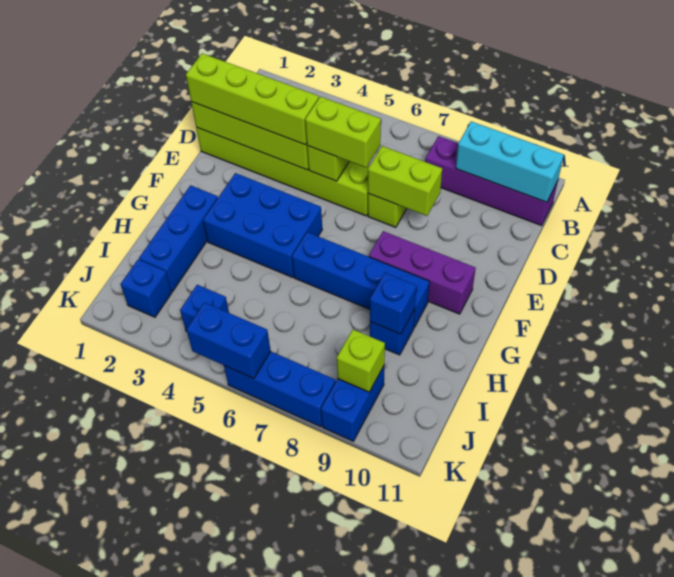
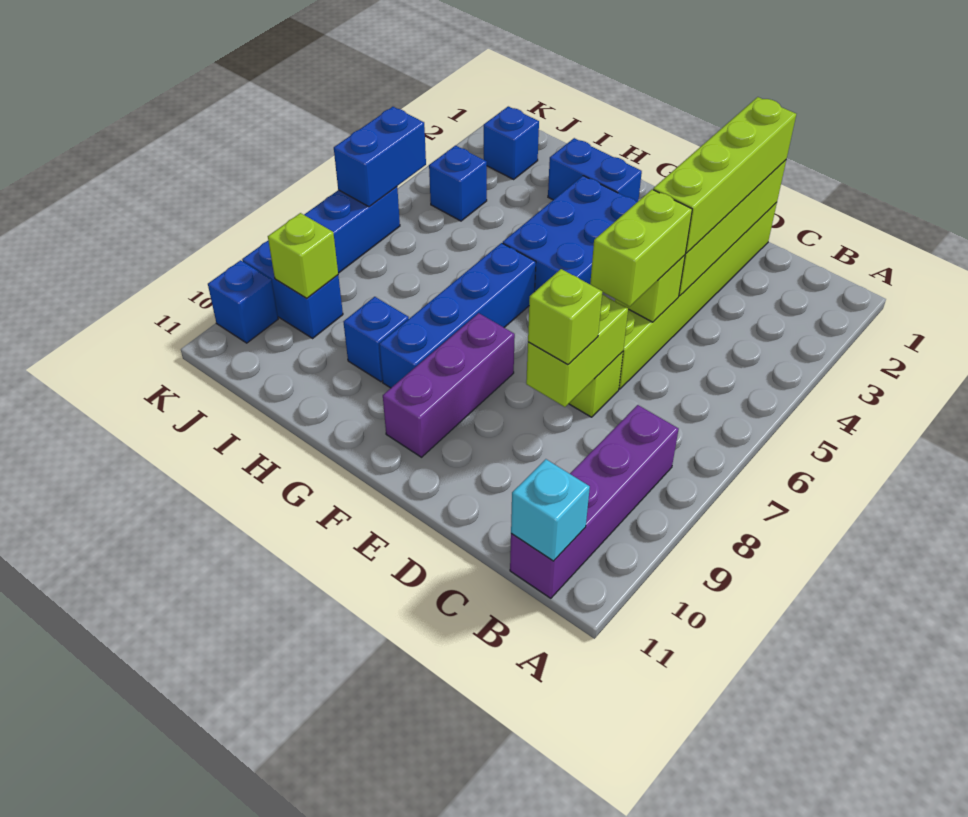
cyan brick B9:B11 level 2 -> cyan brick B11 level 2
none -> lime brick D8 level 3
blue brick G2:I2 level 1 -> blue brick G2:H2 level 1
blue brick H9 level 2 -> blue brick K10 level 1

